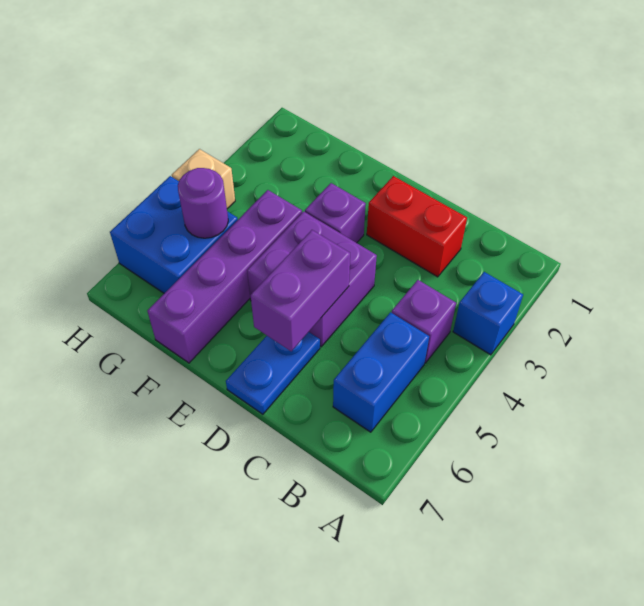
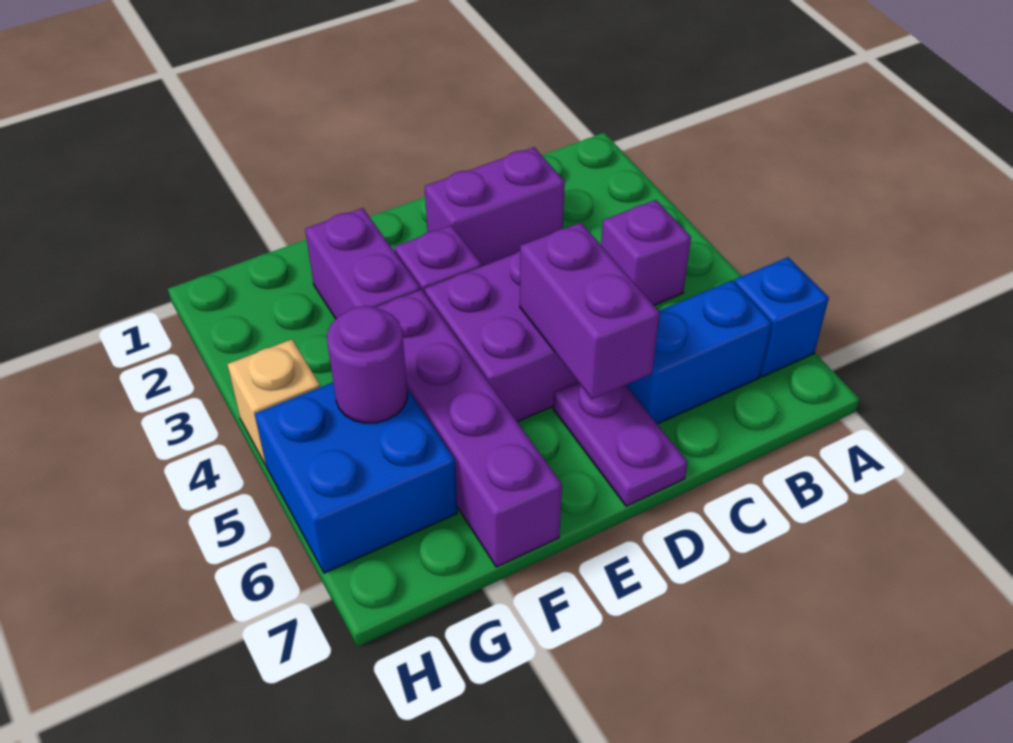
blue brick A3 level 1 -> blue brick A6 level 1
blue brick B5:B6 level 1 -> blue brick B6:C6 level 1
red brick C2:D2 level 1 -> purple brick C2:D2 level 1
blue plate D6:D7 level 1 -> purple plate D6:D7 level 1
none -> purple brick F2:F3 level 1

